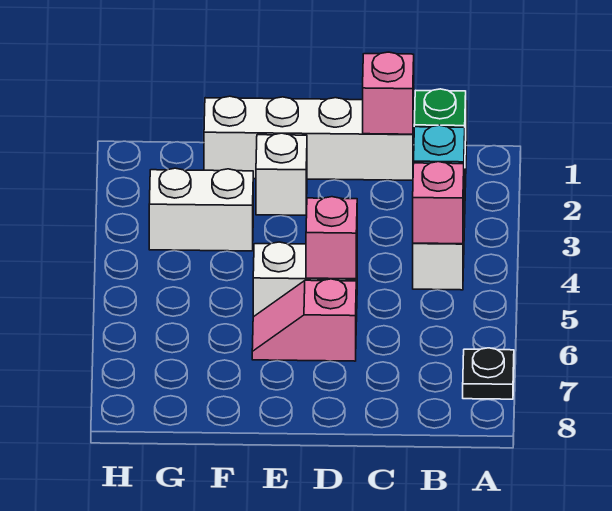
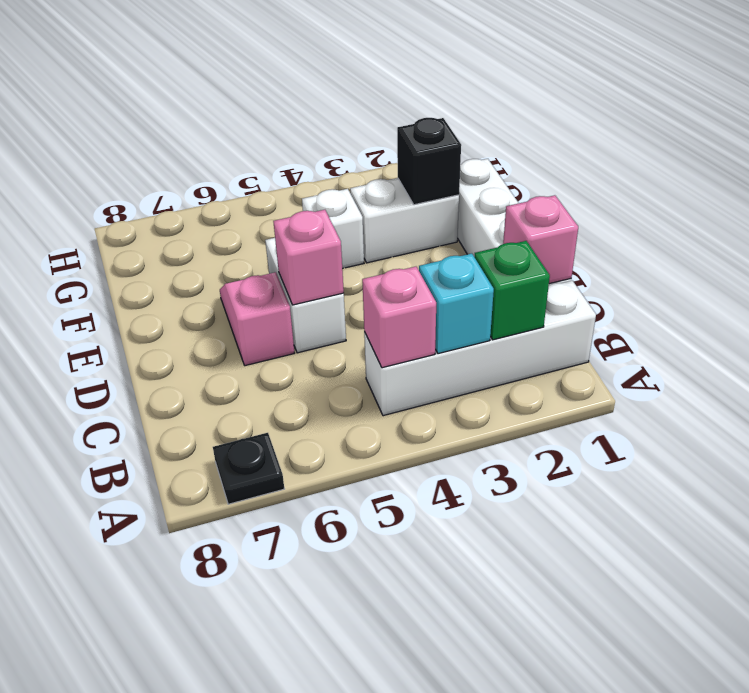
white brick E2 level 1 -> white brick F4 level 1
none -> black brick F2 level 2
white brick F3:G3 level 1 -> white brick F2:F3 level 1

